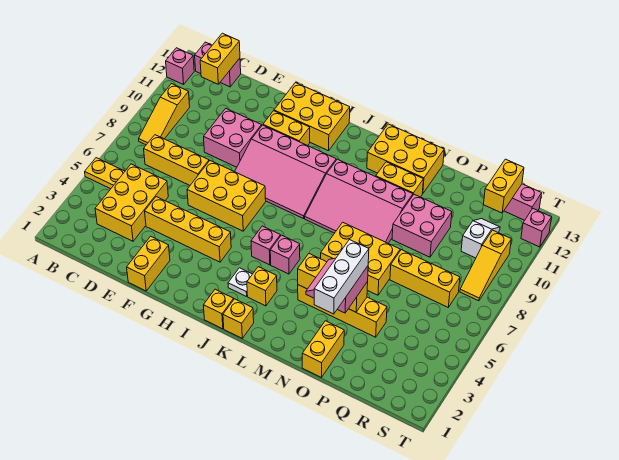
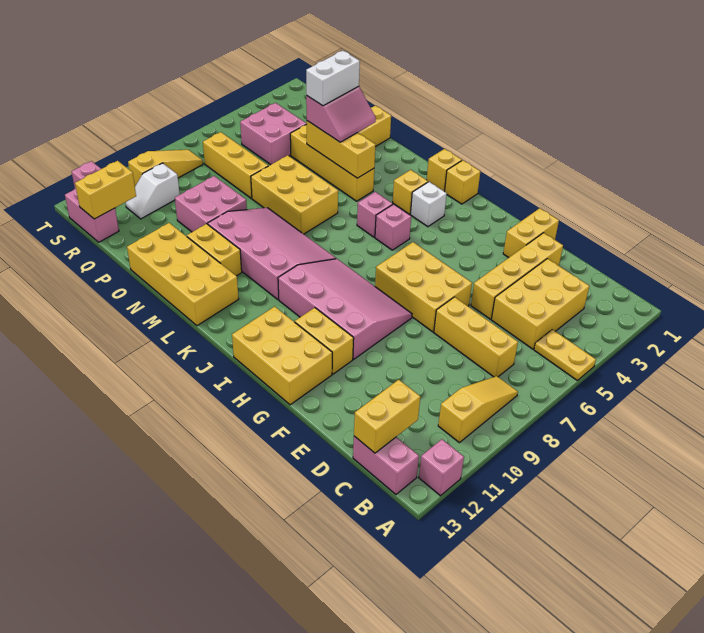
yellow brick E4:H4 level 1 -> yellow brick E2:E5 level 1
pink brick E9:F10 level 1 -> pink brick Q4:R5 level 1
white plate J3 level 1 -> white brick J3 level 1
yellow brick L12:N13 level 1 -> yellow brick L12:O13 level 1
white brick O2:O4 level 4 -> white brick O3:O4 level 4

